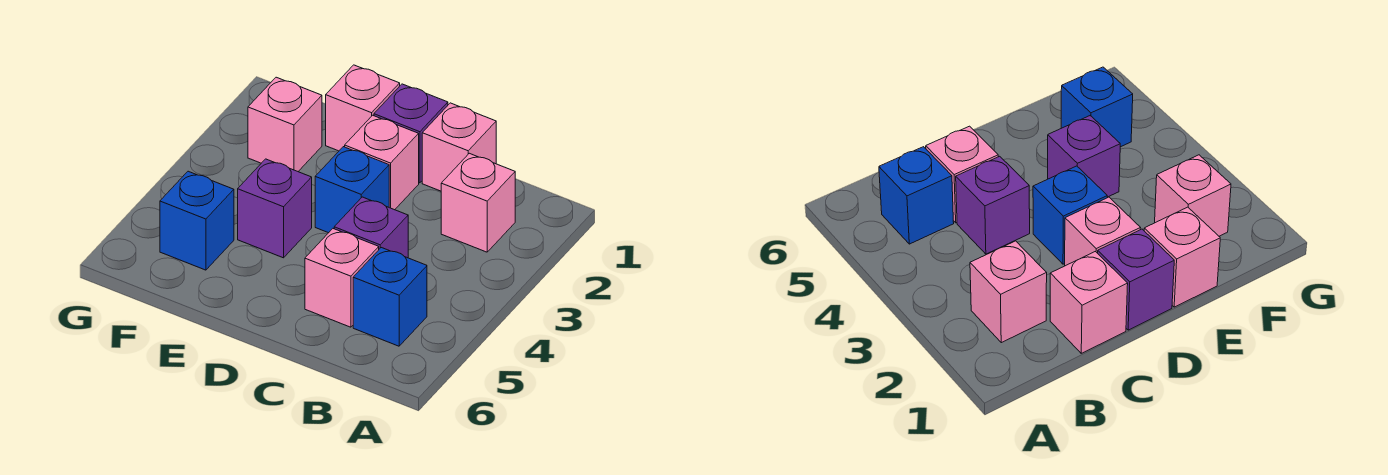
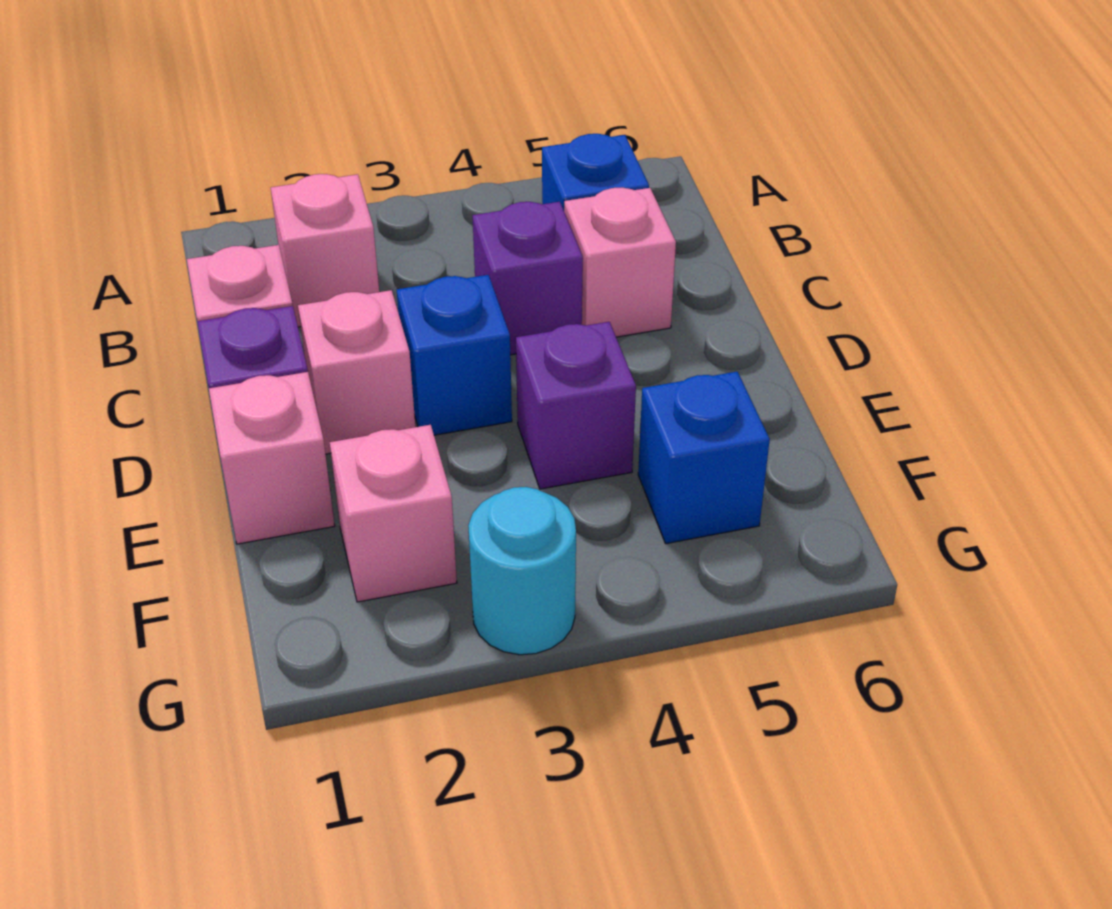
none -> cyan round brick G3 level 1

